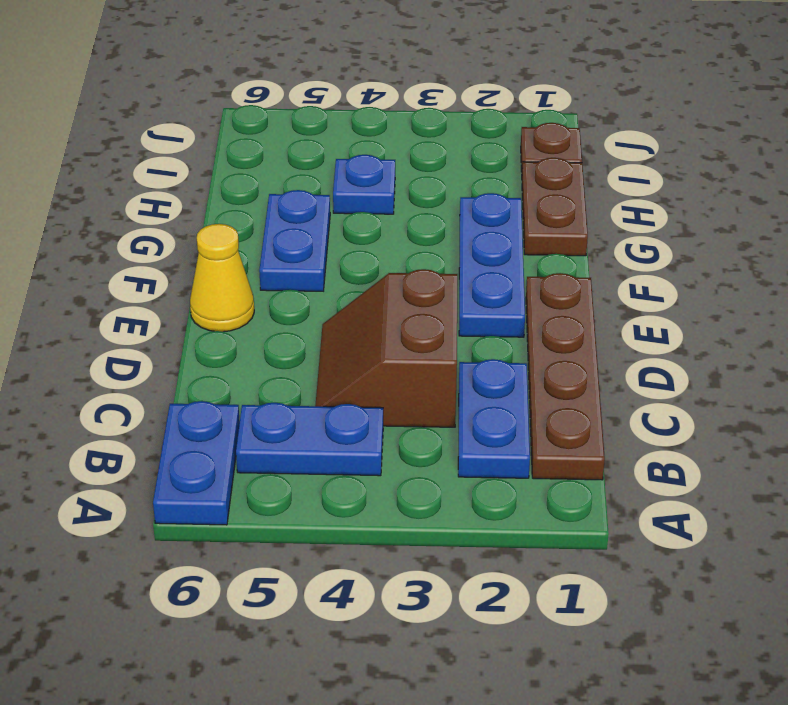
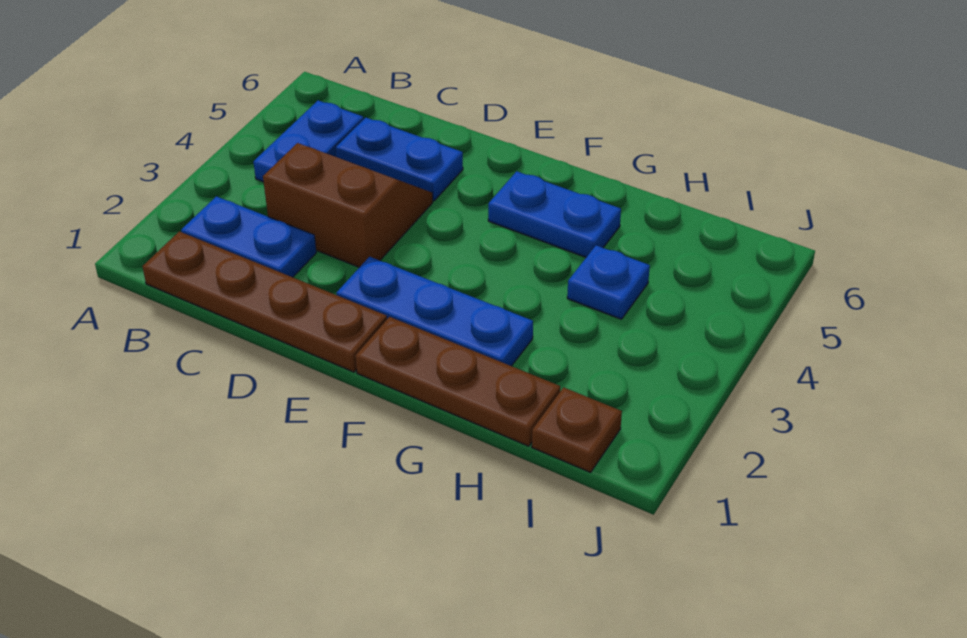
blue plate A6:B6 level 1 -> blue plate C5:D5 level 1
yellow cone E6 level 1 -> none
brown plate G1:H1 level 1 -> brown plate F1:H1 level 1

